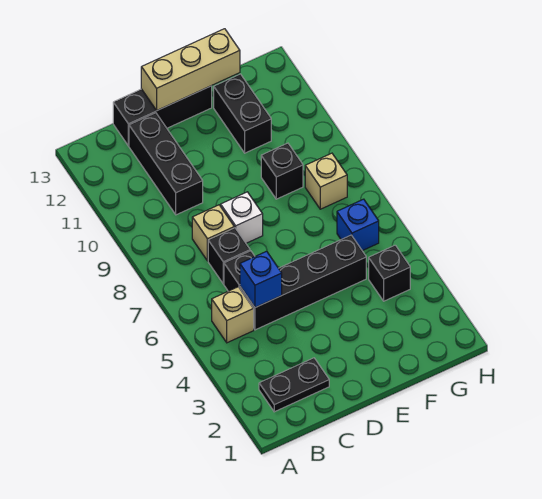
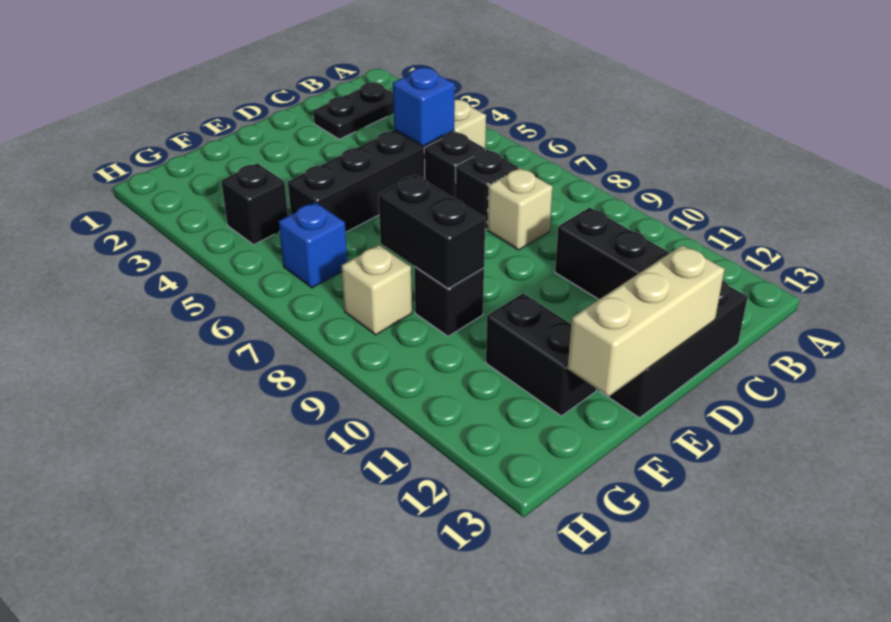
white brick D8 level 1 -> none
none -> black brick F8:F9 level 2

